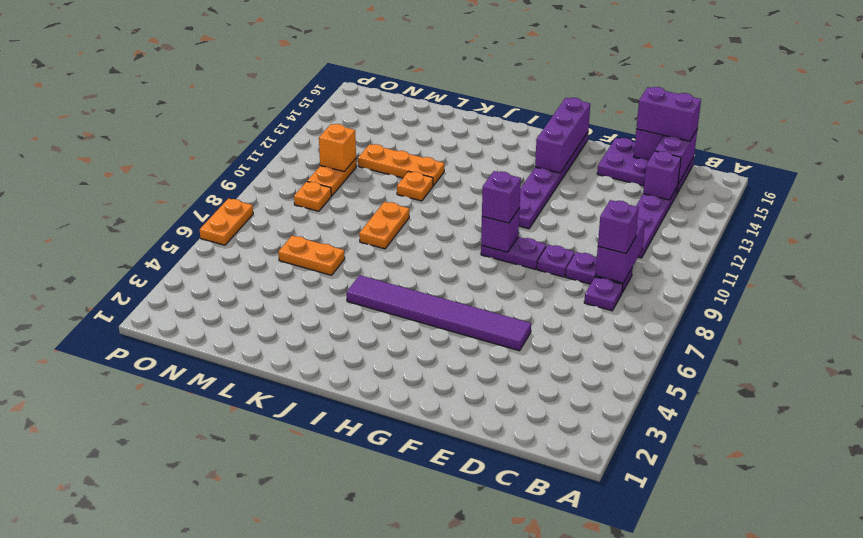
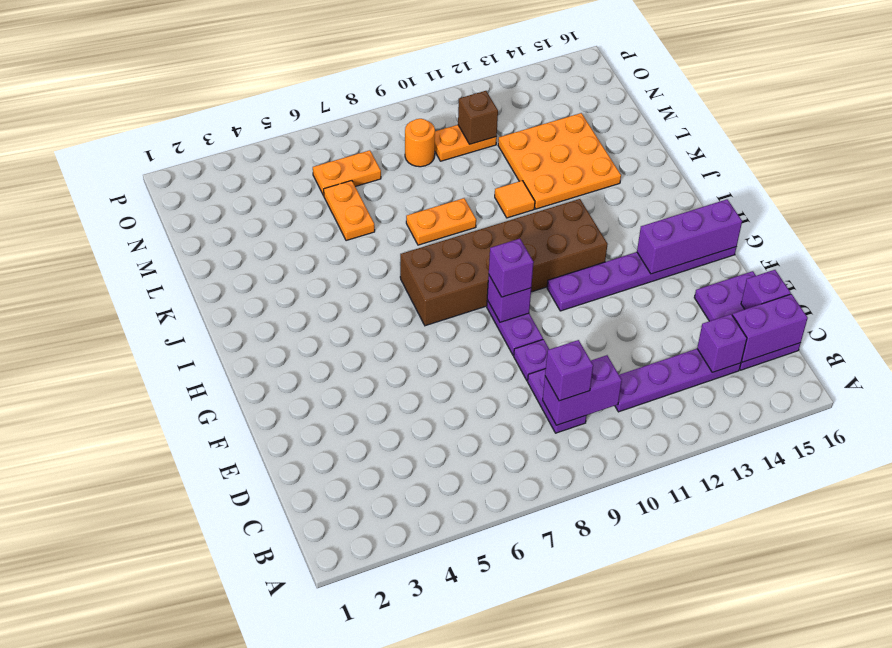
purple plate C8 level 1 -> none
purple brick C16:D16 level 3 -> none
purple tile E5:J5 level 1 -> none
none -> brown brick H7:I12 level 1
orange plate K11 level 1 -> orange tile K11 level 1
orange plate K12:M12 level 1 -> orange plate K12:M14 level 1
orange plate N9 level 1 -> orange round brick N9 level 1
orange brick N11 level 2 -> brown brick N11 level 2
orange plate P6:P7 level 1 -> orange plate N6:N7 level 1

